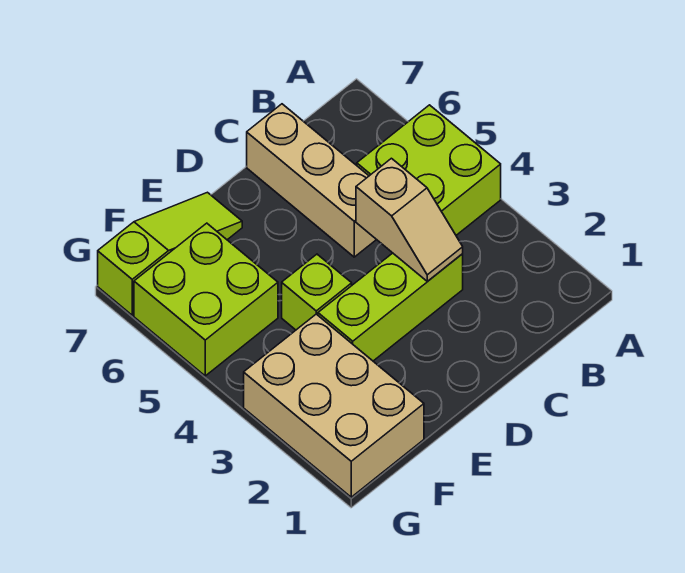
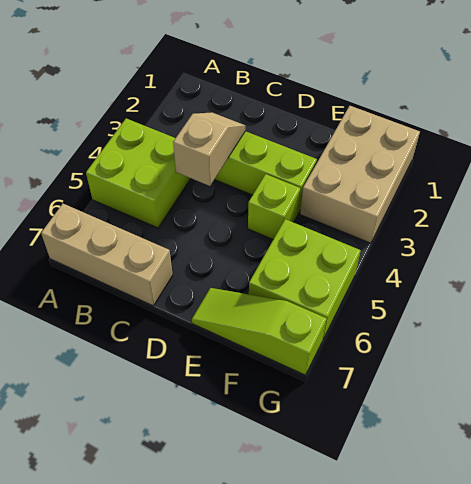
tan brick C5:C7 level 1 -> tan brick A7:C7 level 1

